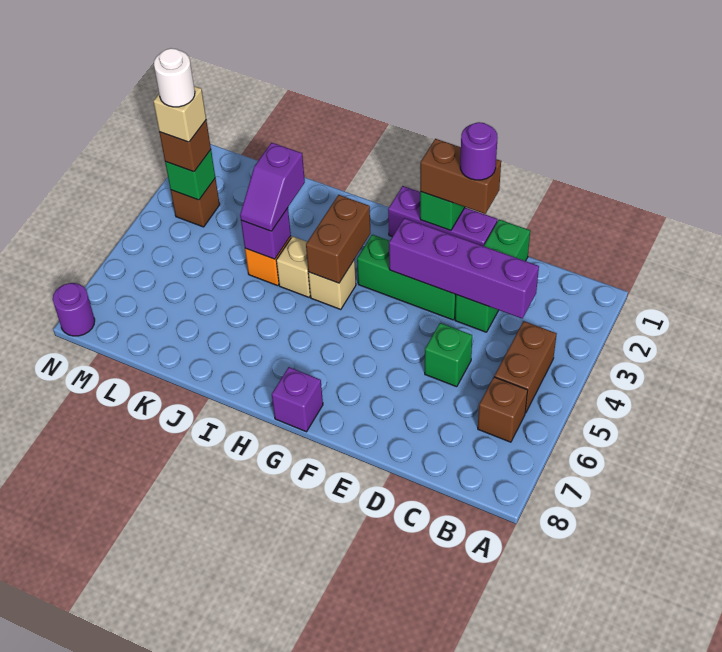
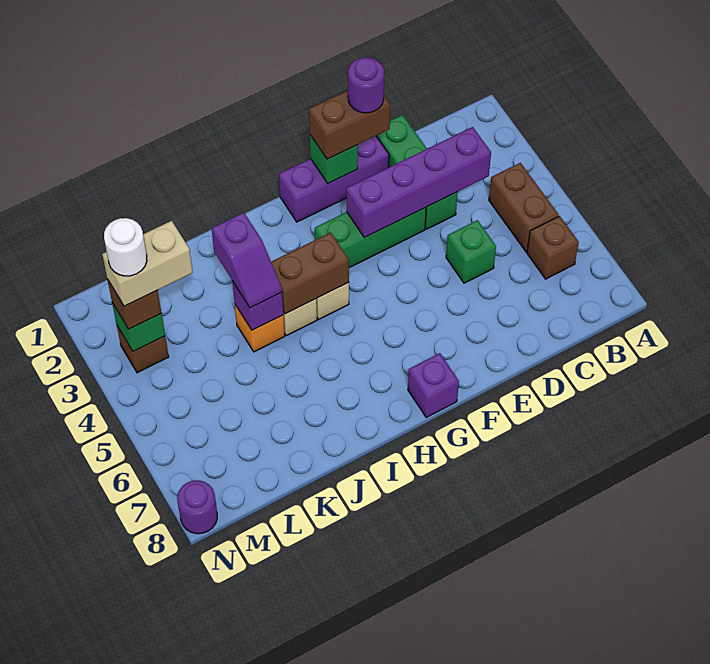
brown brick H3:H4 level 2 -> brown brick H4:I4 level 2
tan brick M3 level 4 -> tan brick L3:M3 level 4

